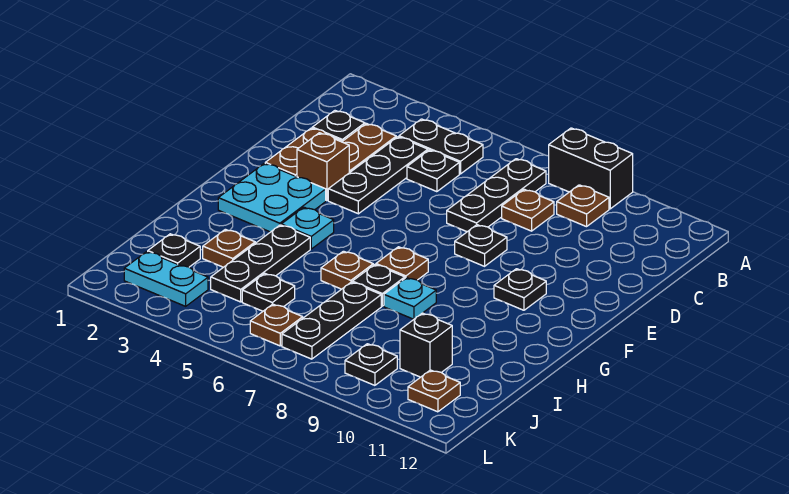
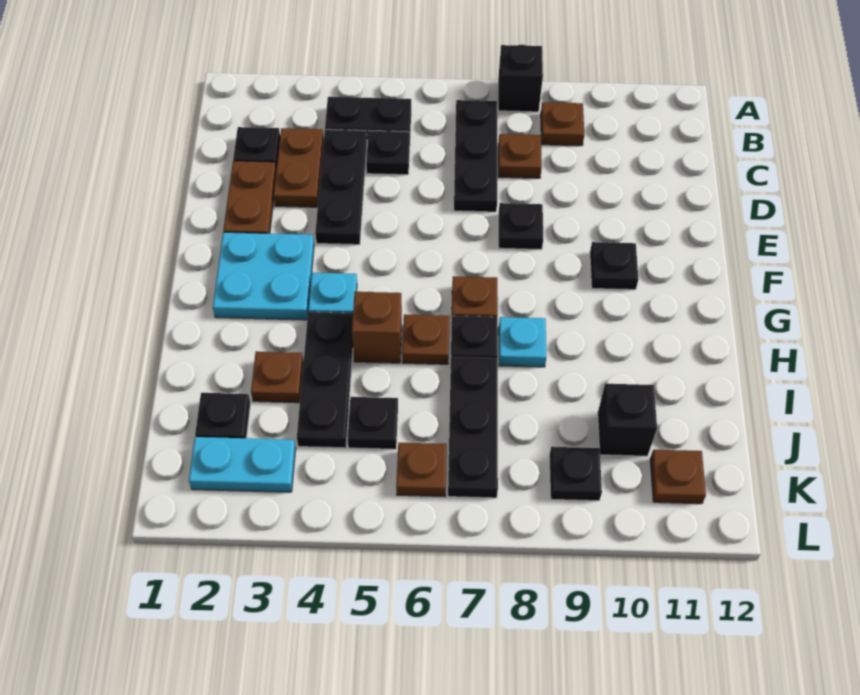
black brick A8:A9 level 1 -> black brick A8 level 1
brown brick E3 level 1 -> brown brick H5 level 1

